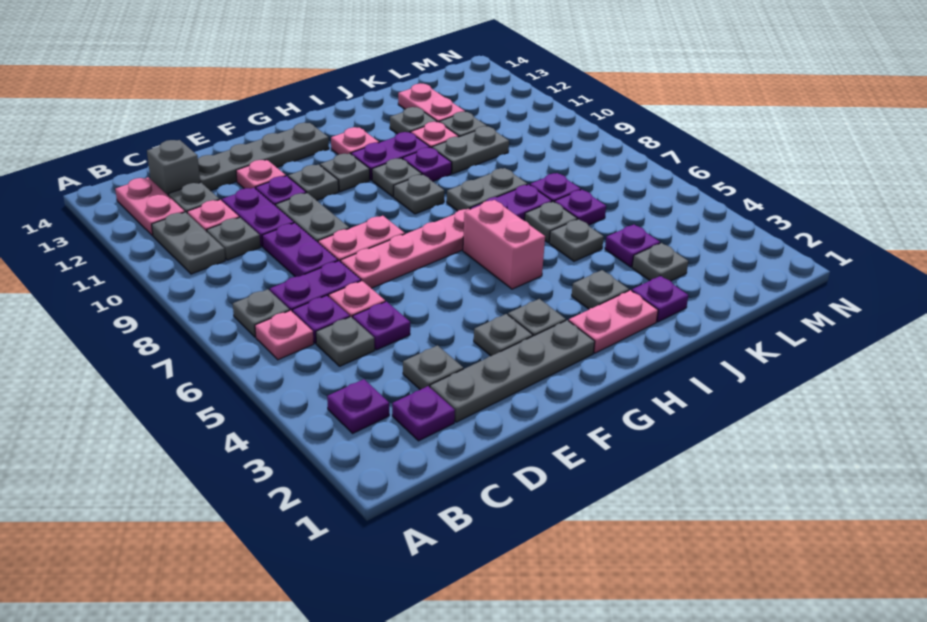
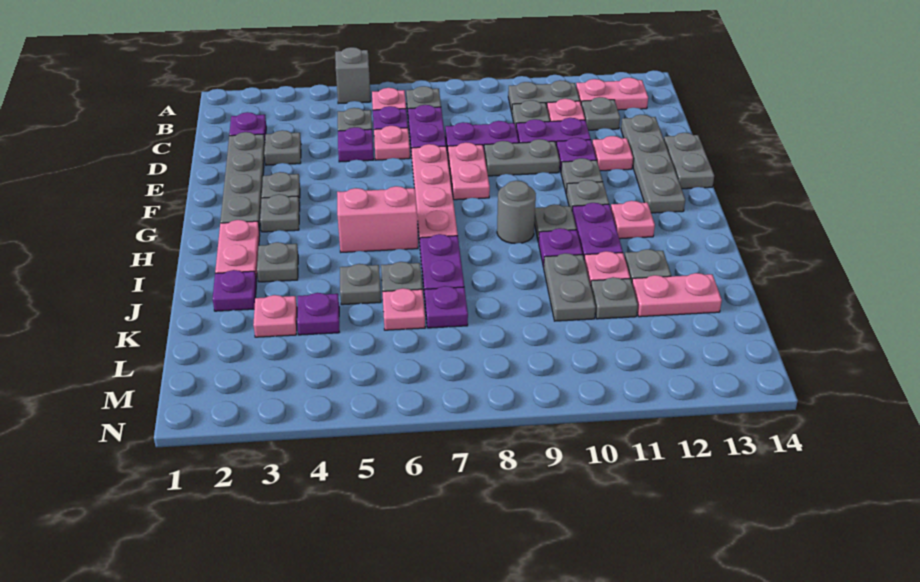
purple plate B3 level 1 -> none
grey brick C13 level 1 -> grey brick A5 level 1
grey plate H9 level 1 -> grey round brick H9 level 1
grey plate I8:J8 level 1 -> grey plate E14:F14 level 1
grey plate K3 level 1 -> pink plate K3 level 1
purple plate K6 level 1 -> pink plate K6 level 1

